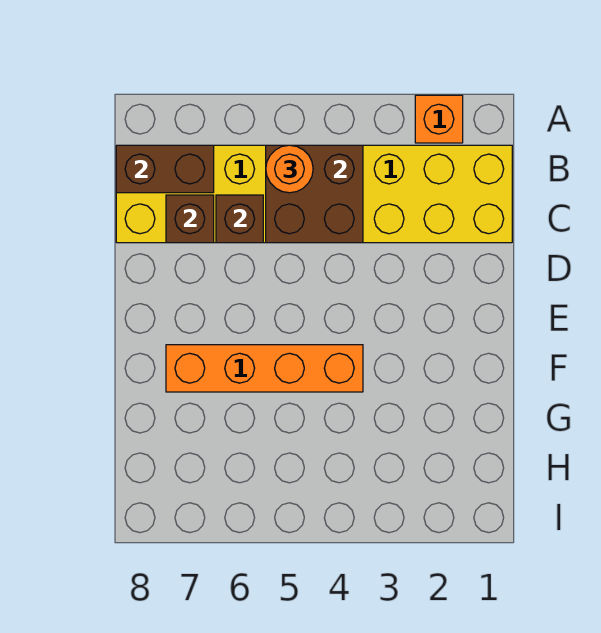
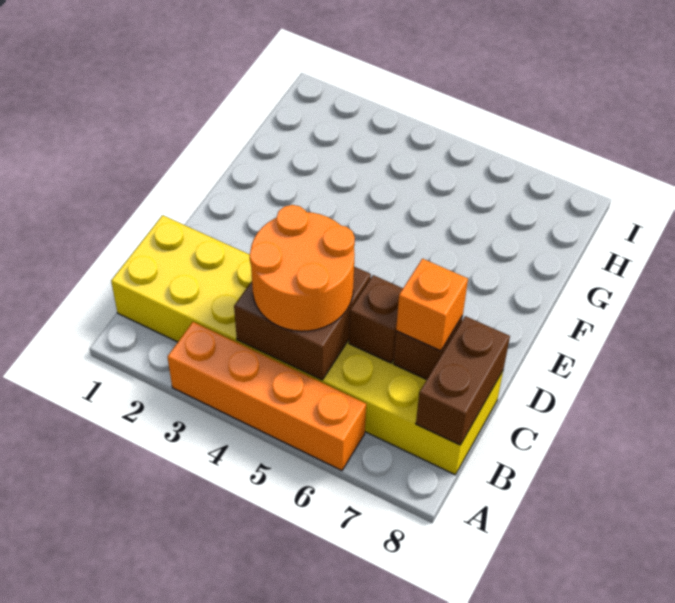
orange brick A2 level 1 -> orange brick C7 level 3
orange round brick B5 level 3 -> orange round brick B4:C5 level 3
brown brick B7:B8 level 2 -> brown brick B8:C8 level 2
orange brick F4:F7 level 1 -> orange brick A3:A6 level 1

